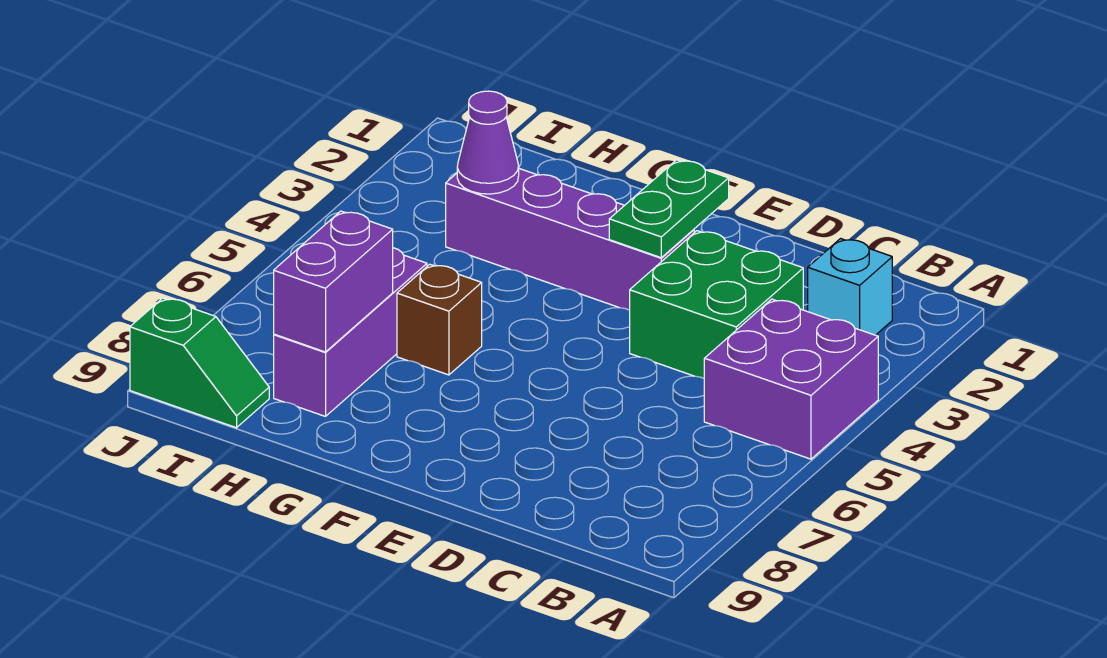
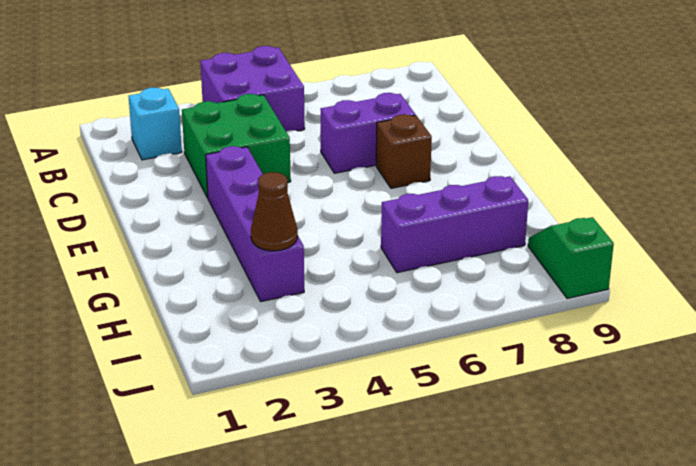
green plate E2:E3 level 2 -> none
brown brick G6 level 1 -> brown brick E7 level 1
purple cone H3 level 2 -> brown cone H3 level 2
purple brick H7:H8 level 2 -> purple brick D6:D7 level 1

